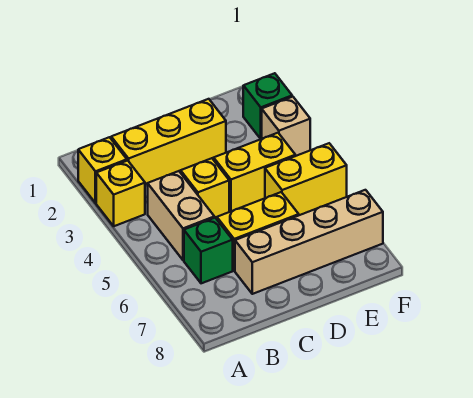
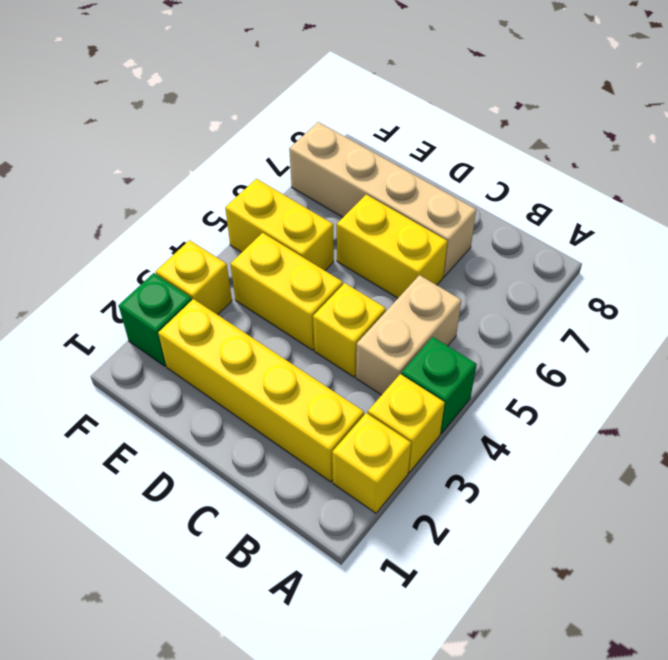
yellow brick B2:D2 level 1 -> yellow brick B2:E2 level 1
green brick B6 level 1 -> green brick A4 level 1
tan brick F3 level 1 -> yellow brick F3 level 1

